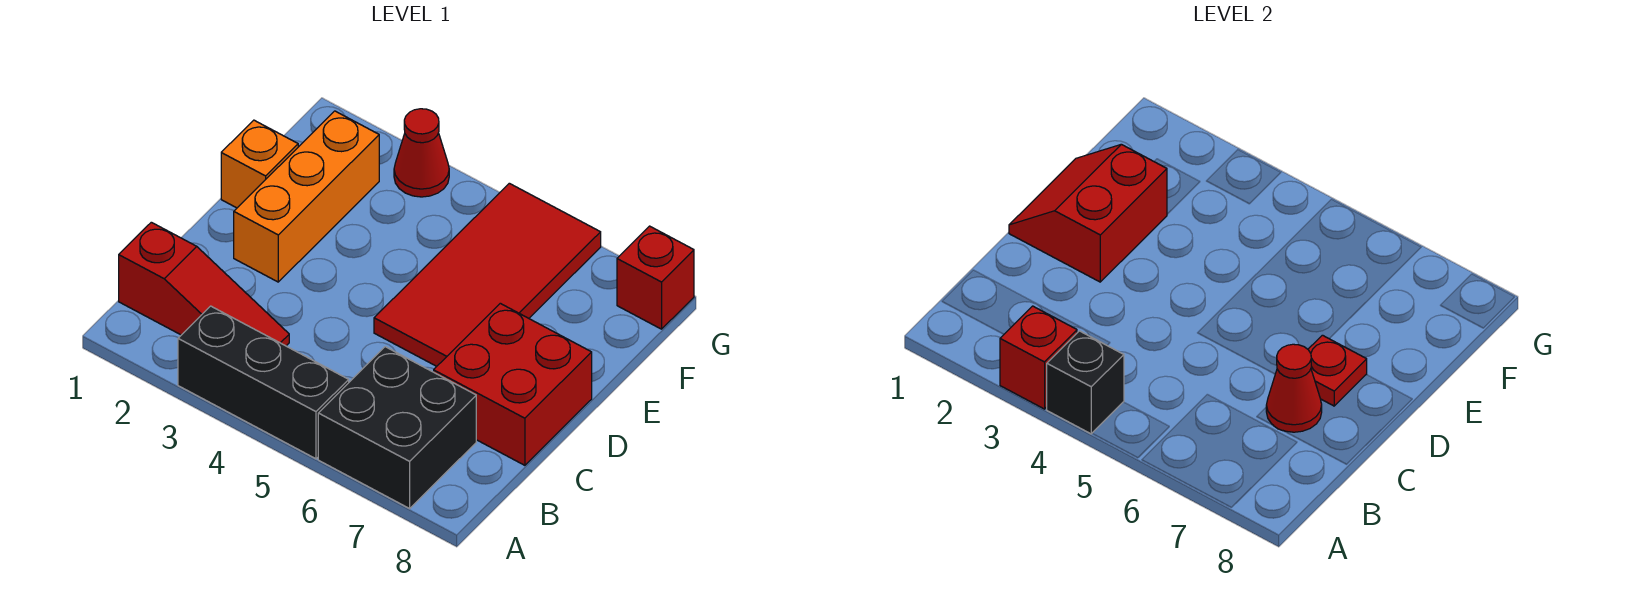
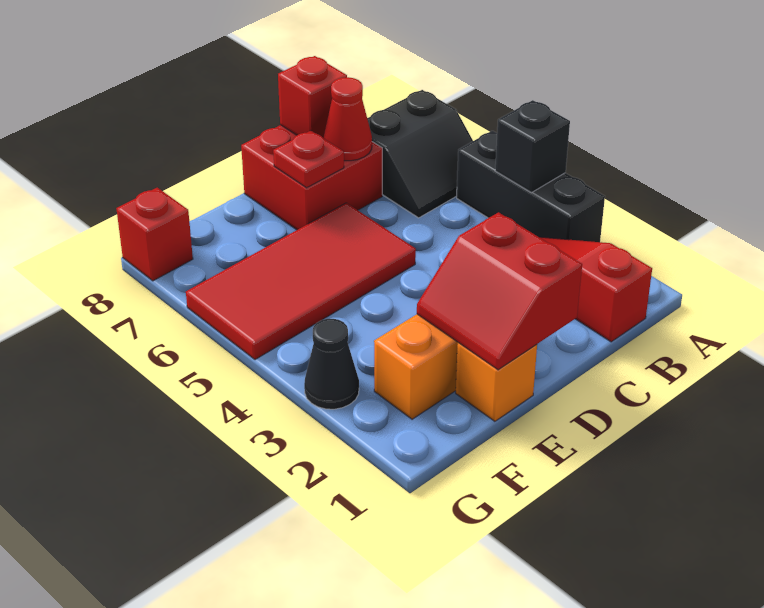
red brick A3 level 2 -> red brick C8 level 2
black brick A6:B7 level 1 -> black slope A6:B7 level 1 top 7
red slope D1:E2 level 2 top 2 -> red slope D1:E2 level 2 top D
red cone G3 level 1 -> black cone G3 level 1

